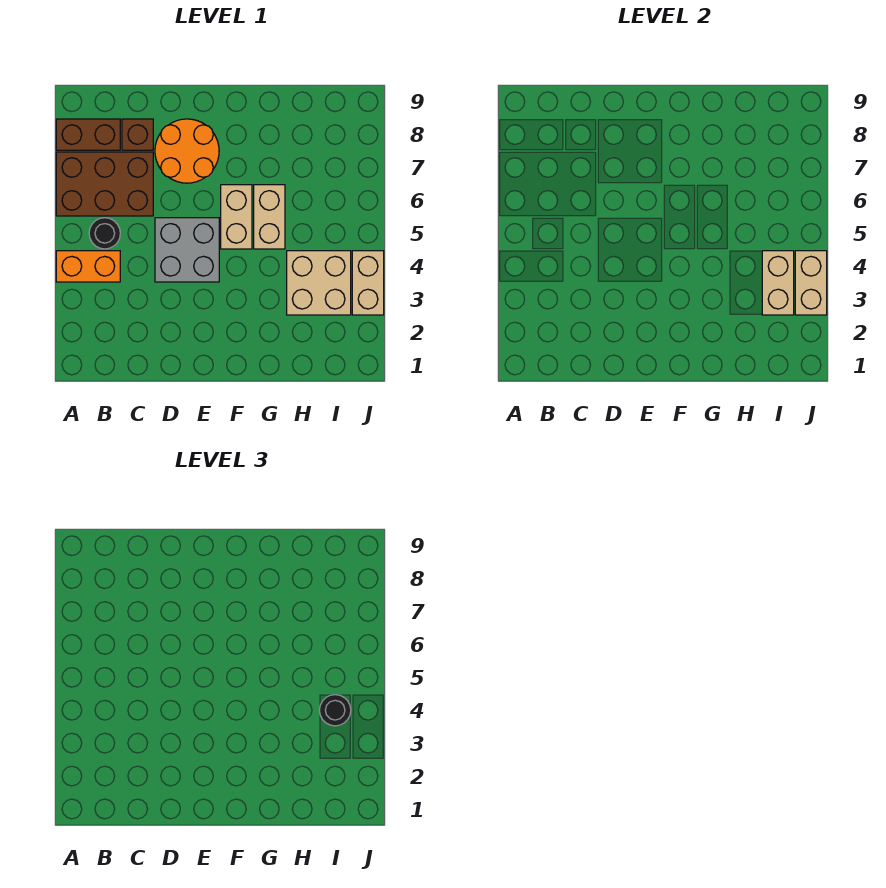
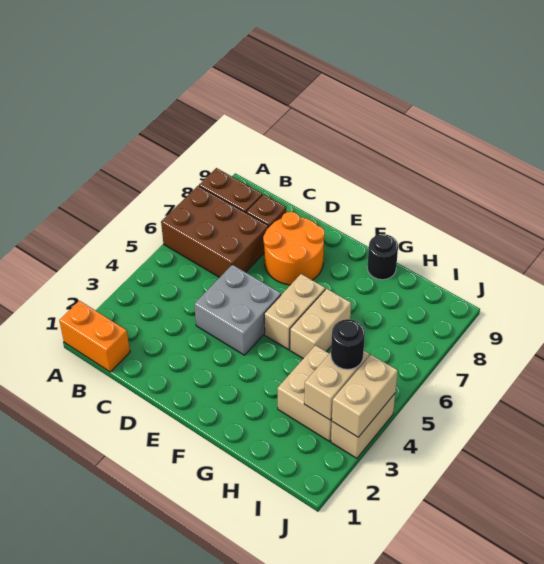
orange brick A4:B4 level 1 -> orange brick A1:B1 level 1
black round brick B5 level 1 -> black round brick G9 level 1

